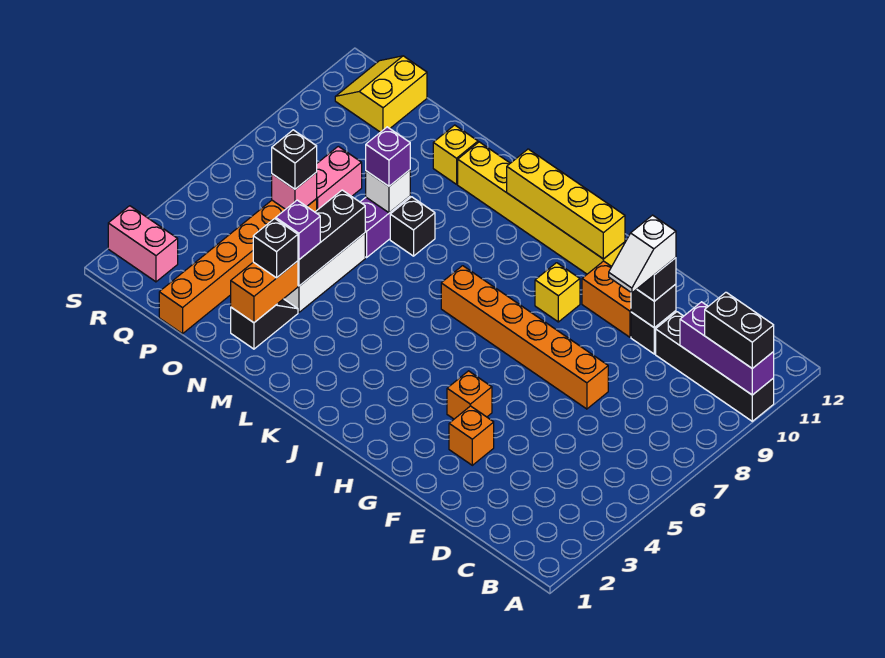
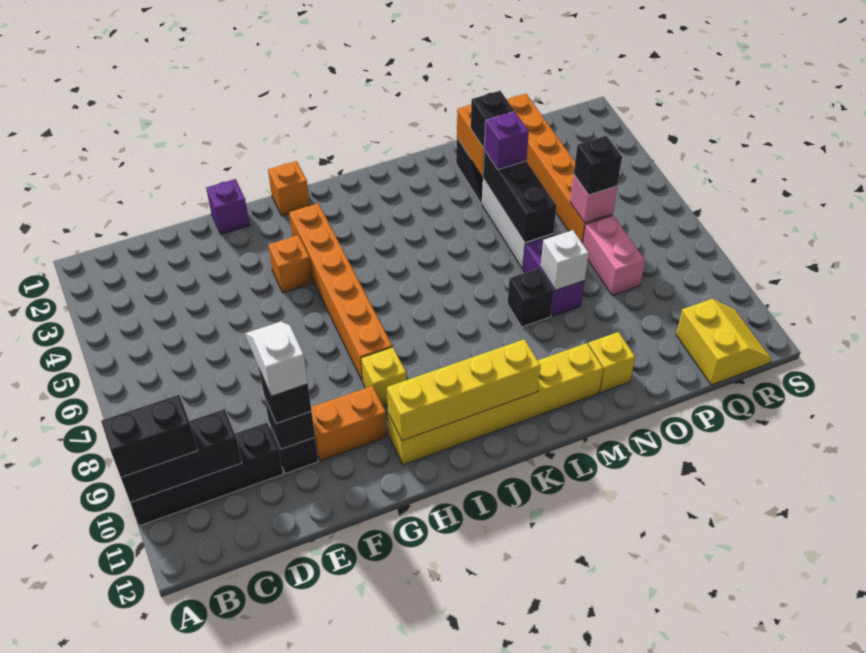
purple brick A10:C10 level 2 -> black brick A10:C10 level 2
orange brick E7:J7 level 1 -> orange brick H3:H8 level 1
orange brick F3 level 1 -> orange brick H1 level 1
purple brick N8 level 3 -> purple brick F1 level 1
pink brick R2:S2 level 1 -> none

